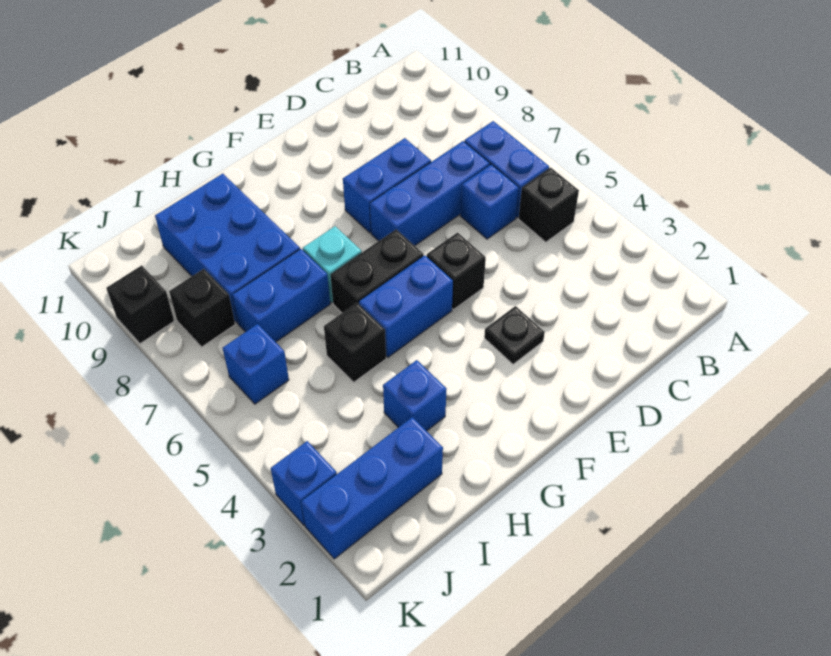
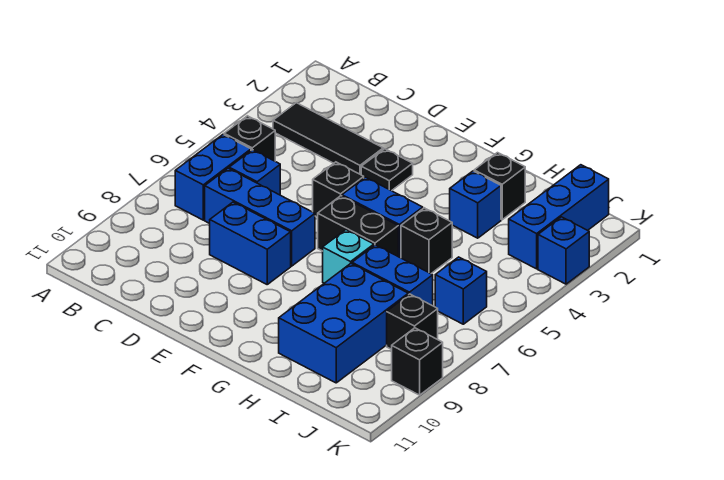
none -> black tile B3:D3 level 1
none -> black brick H2 level 1
blue brick I2:K2 level 1 -> blue brick J1:J3 level 1

